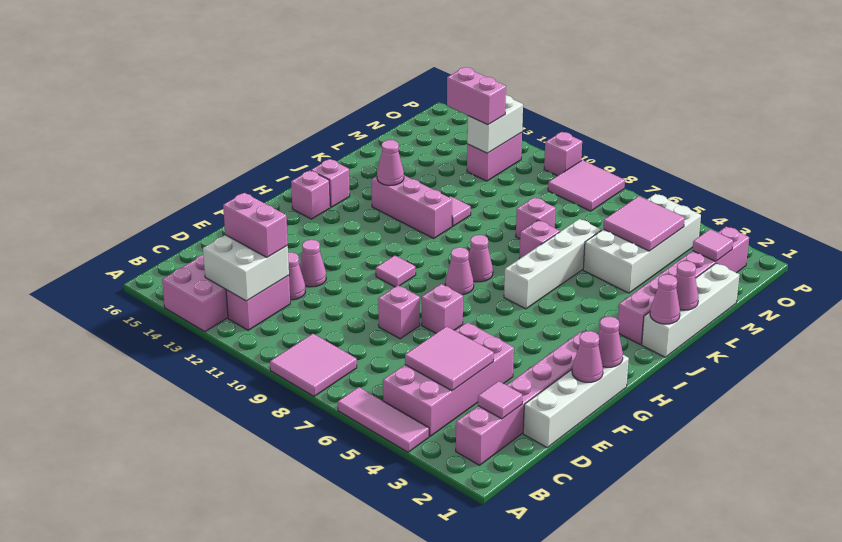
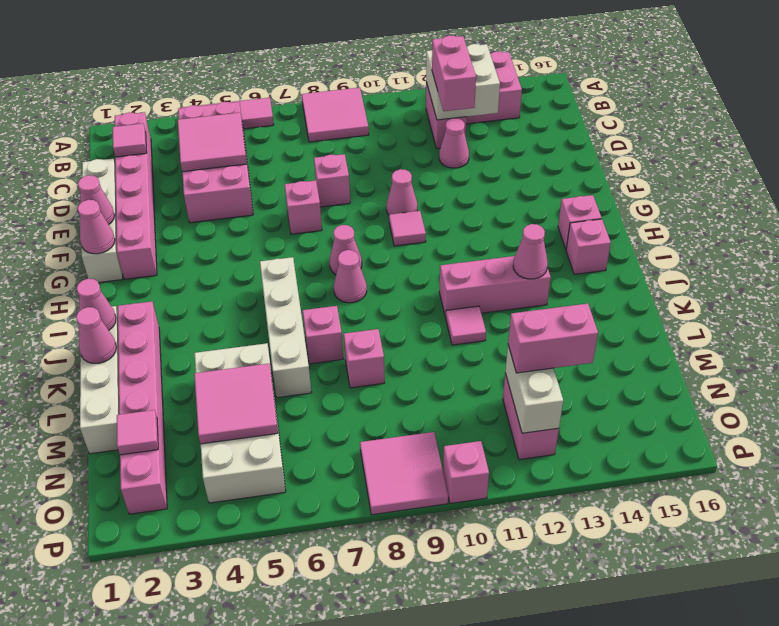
pink brick C12:C13 level 3 -> pink brick C12:D12 level 3
pink cone E12 level 1 -> pink cone F10 level 1

